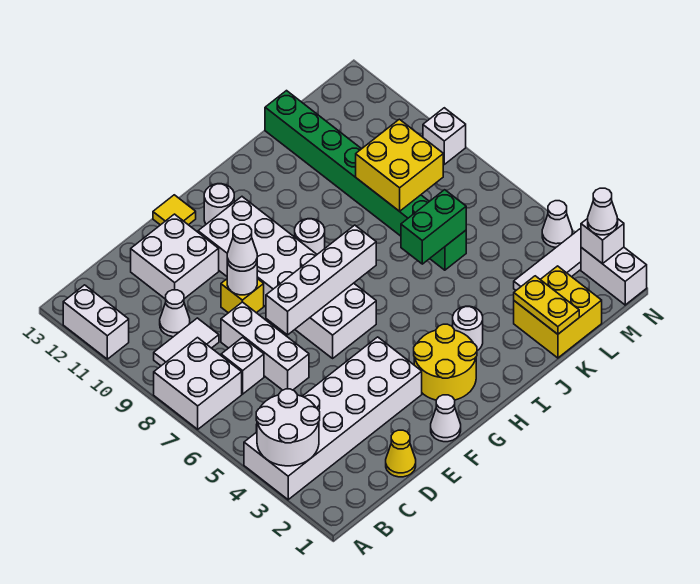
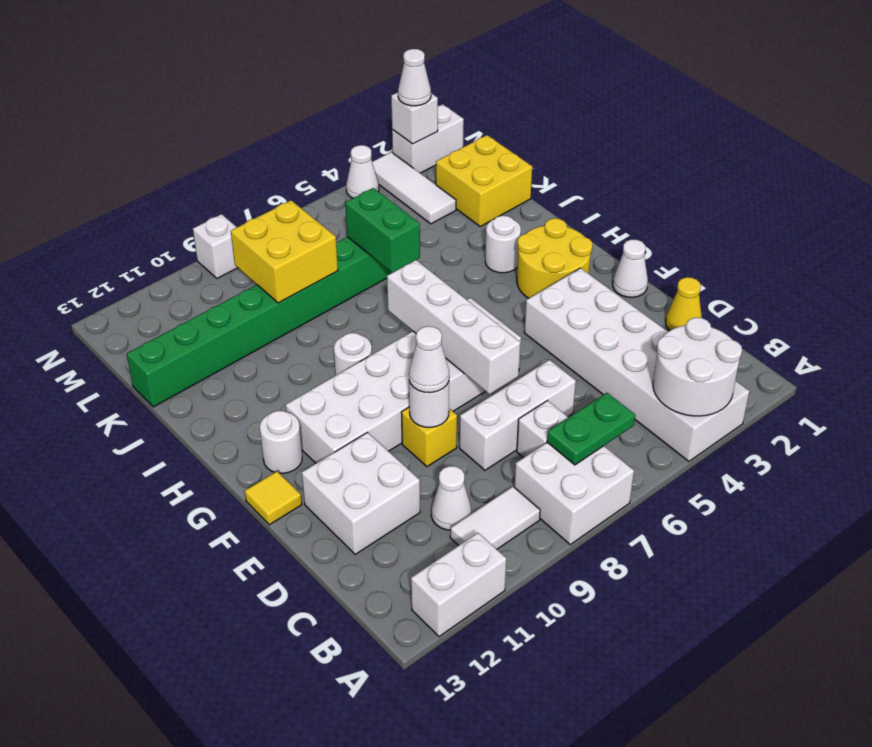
none -> green plate B6:B7 level 2
white tile B9:C9 level 1 -> white tile B9:B10 level 1
yellow plate K1:K2 level 2 -> none

